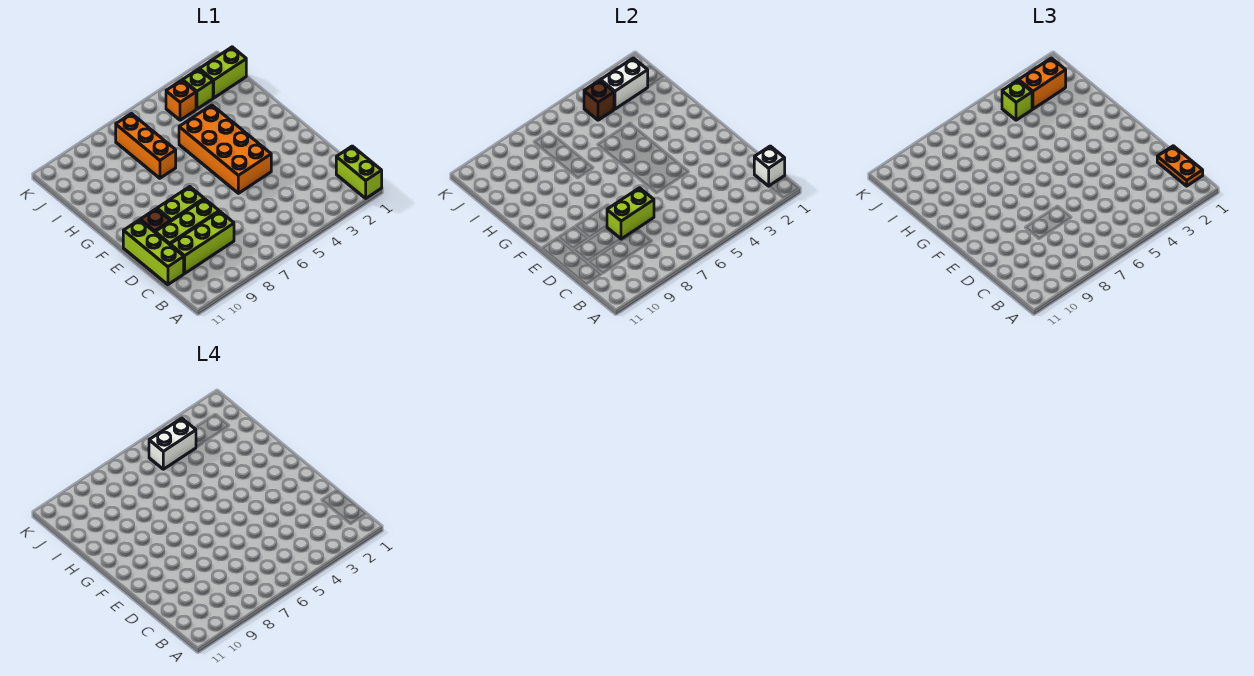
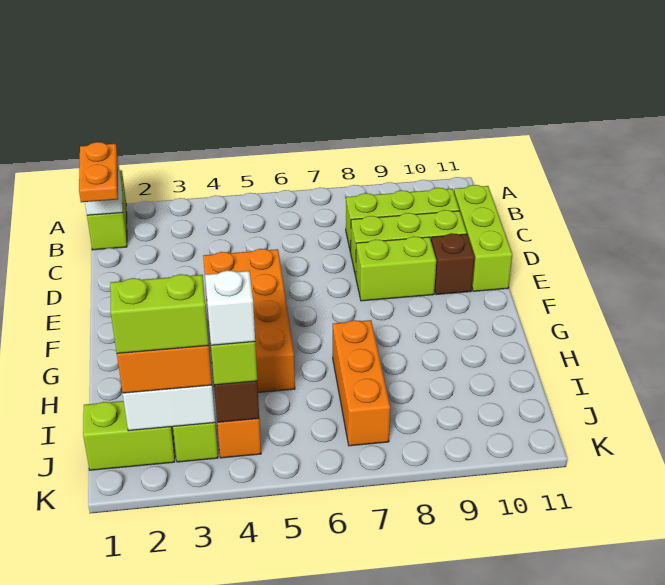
lime brick D7:D8 level 2 -> lime brick J2:J3 level 4
white brick J4:J5 level 4 -> white brick J4 level 4

